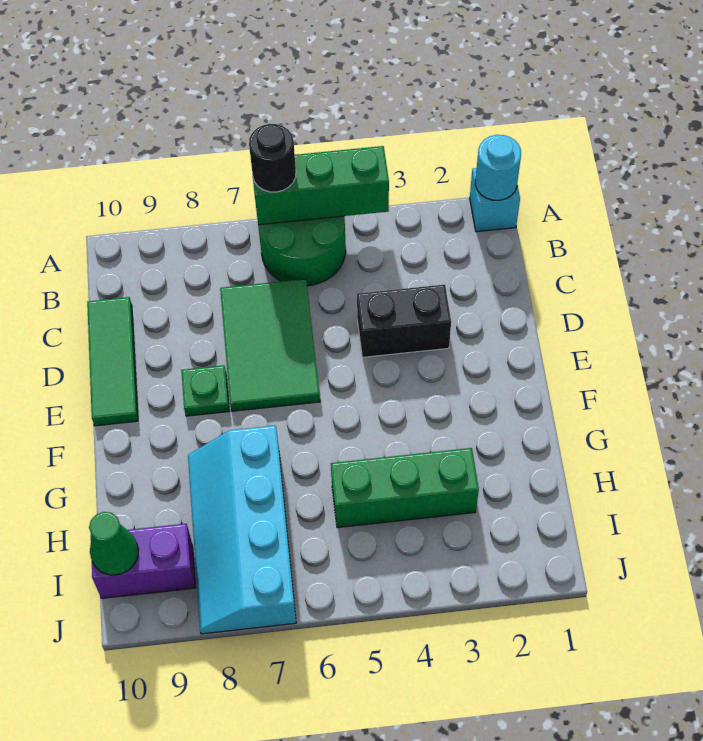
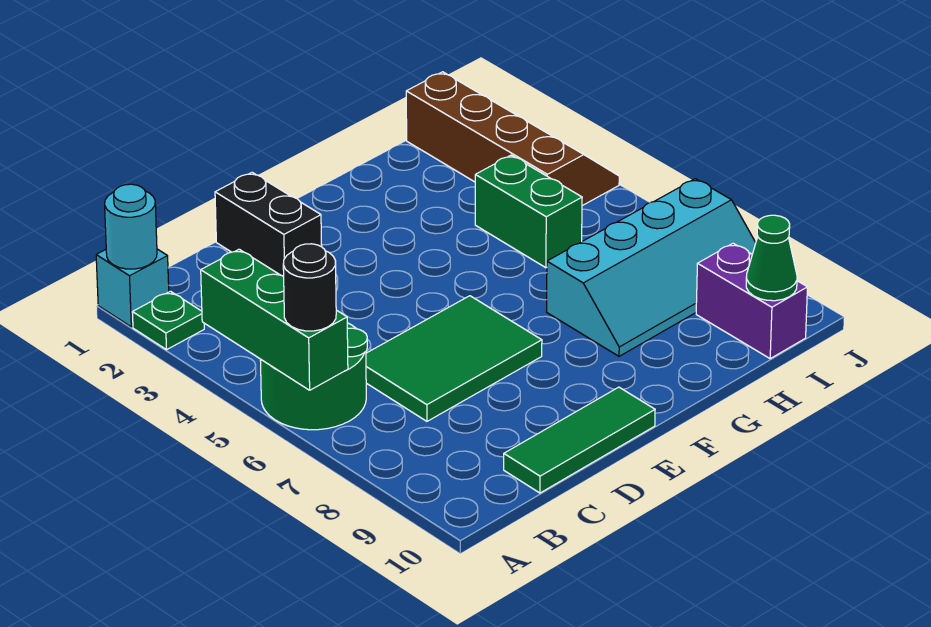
black brick D3:D4 level 1 -> black brick D1:D2 level 1
green plate E8 level 1 -> green plate A2 level 1
green brick H3:H5 level 1 -> green brick H4:H5 level 1
none -> brown slope I1:J4 level 1 top I

